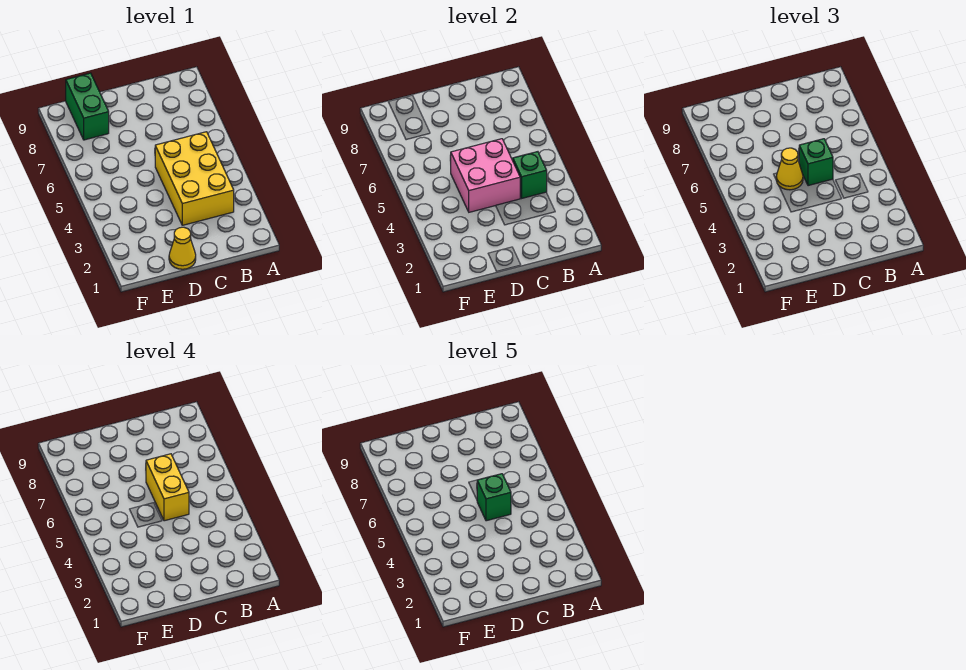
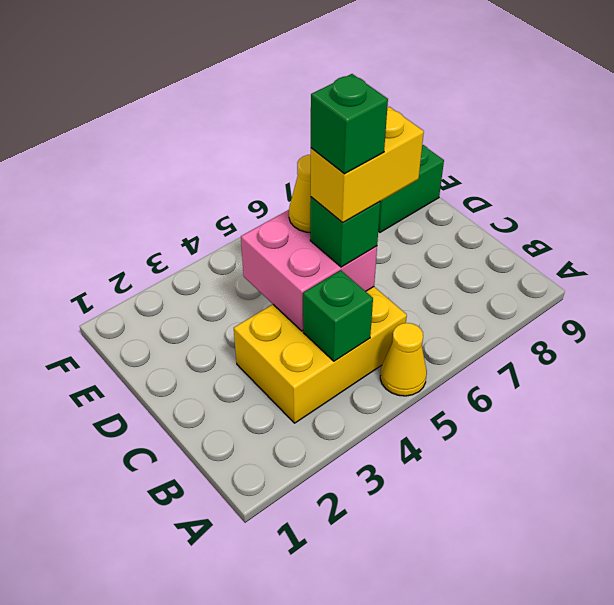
yellow cone D1 level 1 -> yellow cone A5 level 1

